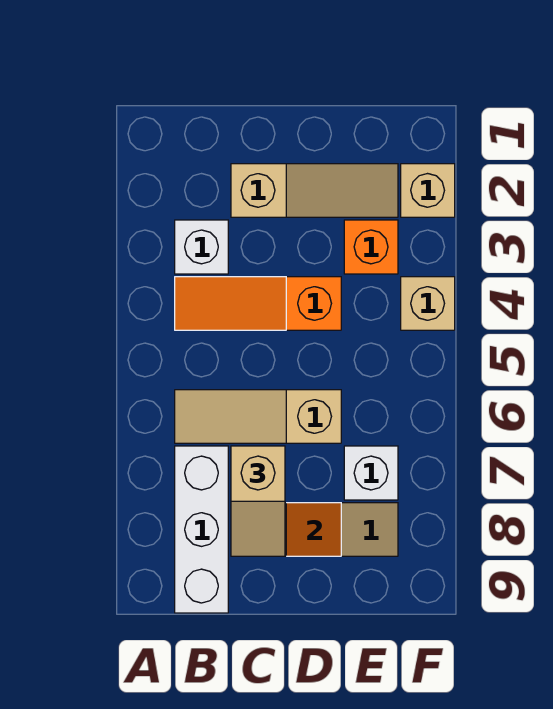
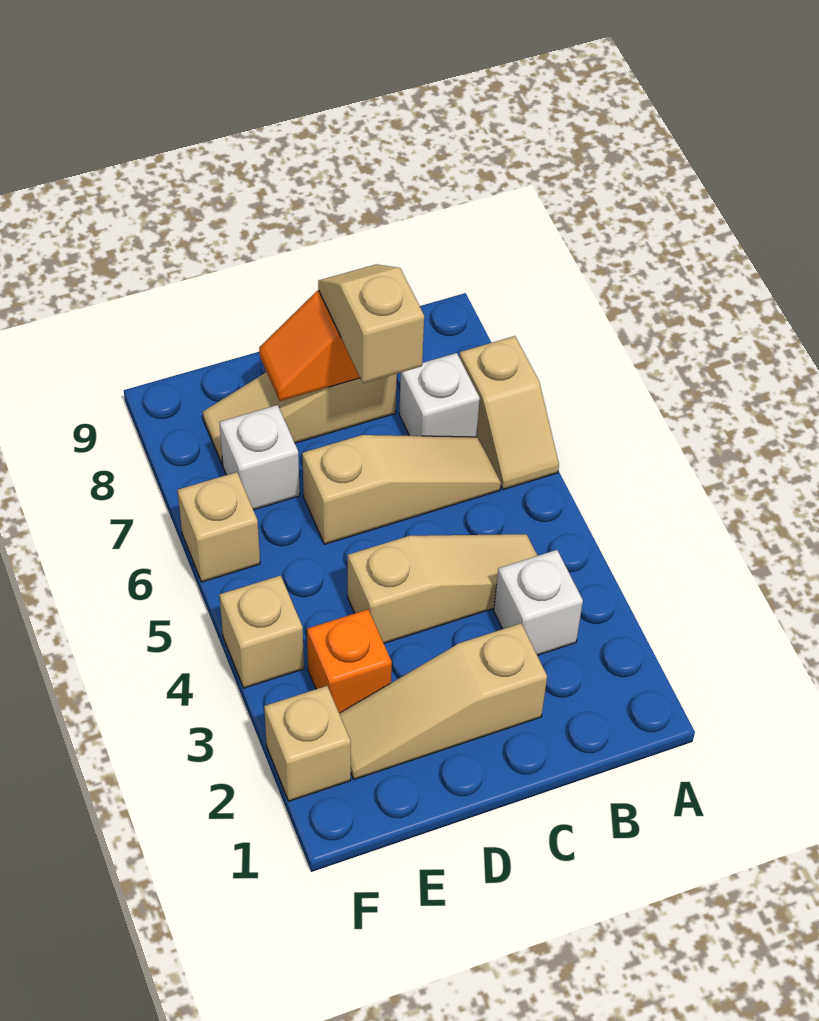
none -> tan slope A6:A7 level 1 top 7
orange slope B4:D4 level 1 top D -> tan slope B4:D4 level 1 top D
white brick B7:B9 level 1 -> white brick B7 level 1
none -> tan brick F6 level 1

